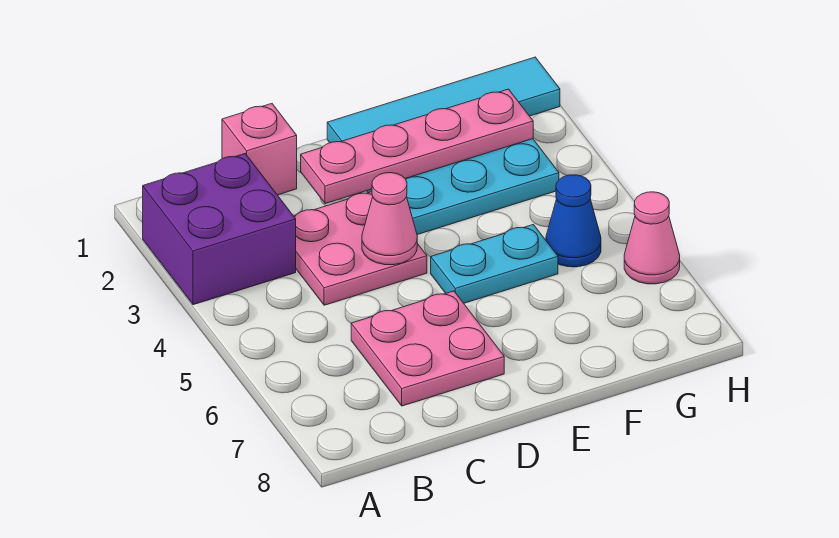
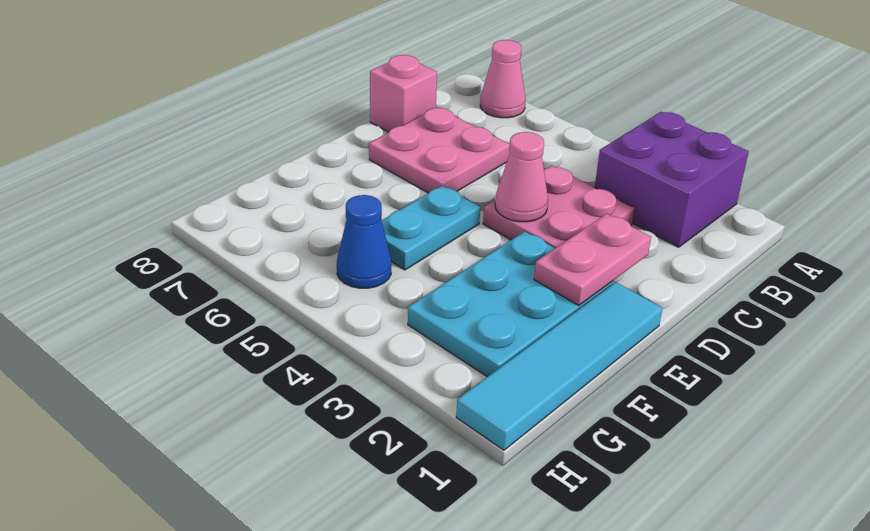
pink brick C1 level 1 -> pink brick C8 level 1
pink plate D2:G2 level 2 -> pink plate D2:E2 level 2
pink cone H6 level 1 -> pink cone A7 level 1

